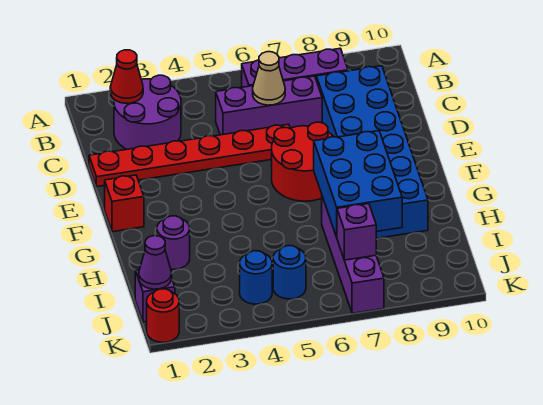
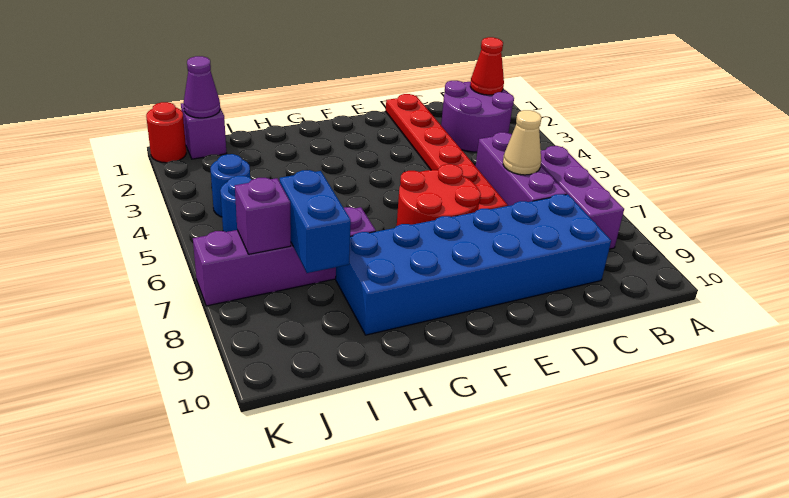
red brick F1 level 1 -> none
blue brick G7:I8 level 2 -> blue brick I7:I8 level 2
purple round brick H2 level 1 -> none

